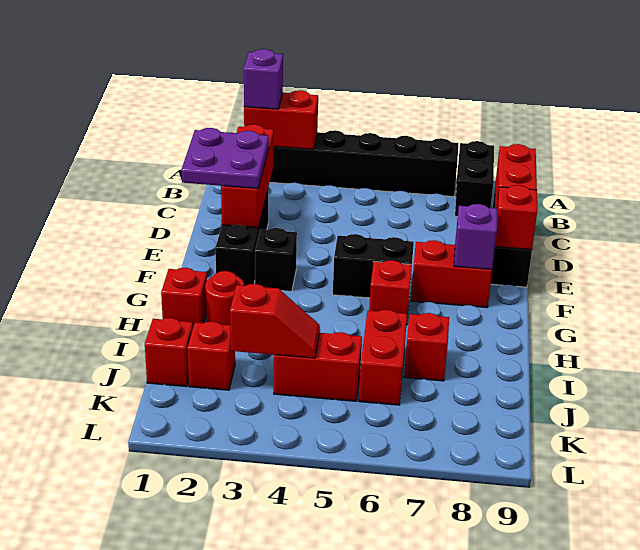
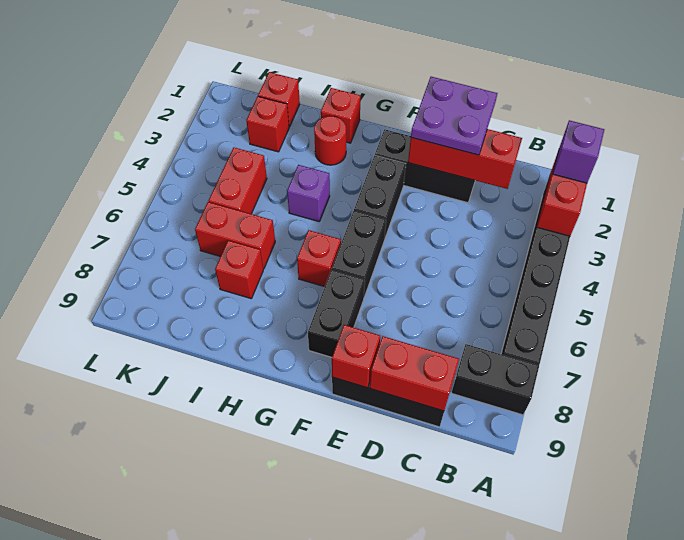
black brick F3 level 1 -> black brick F3:F4 level 1
red brick F7:F8 level 1 -> black brick F7:F8 level 1
purple brick F8 level 2 -> purple brick H4 level 1
red slope J3:J4 level 2 top 3 -> none

